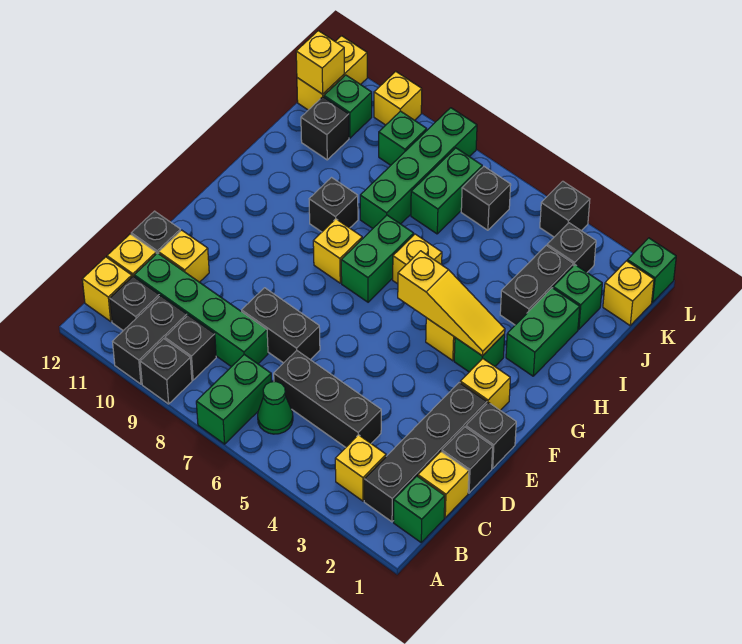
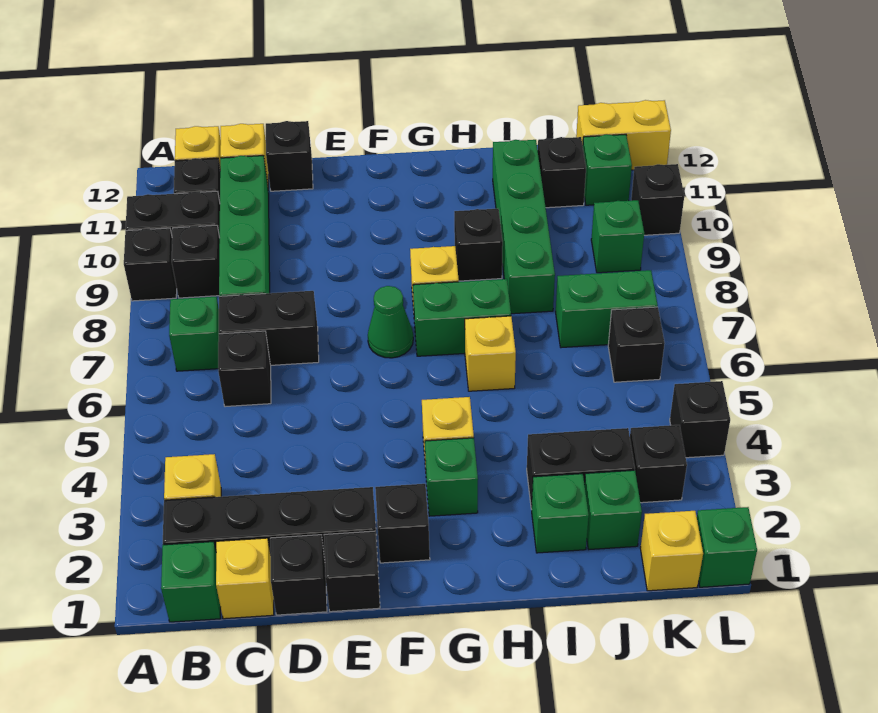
green brick A7:B7 level 1 -> green brick B7 level 1
green cone B6 level 1 -> green cone F7 level 1
black brick C4:C6 level 1 -> black brick C6 level 1
black brick D7:D8 level 1 -> black brick C7:D7 level 1
yellow brick D11 level 1 -> none
yellow brick F2 level 1 -> black brick F2 level 1
yellow slope G3:G5 level 2 top 5 -> none
green brick H2:I2 level 1 -> green brick I2 level 1
green brick I8:L8 level 1 -> green brick I8:I11 level 1
yellow brick K12 level 2 -> none
yellow brick L10 level 1 -> black brick L10 level 1

